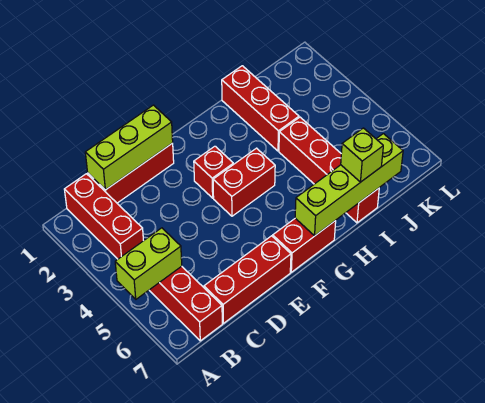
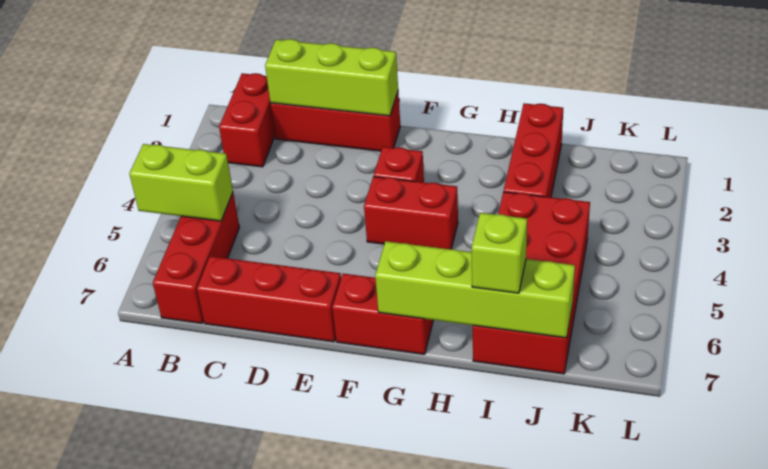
red brick B1:B3 level 1 -> red brick B1:B2 level 1
red brick I4:I7 level 1 -> red brick I4:J7 level 1

